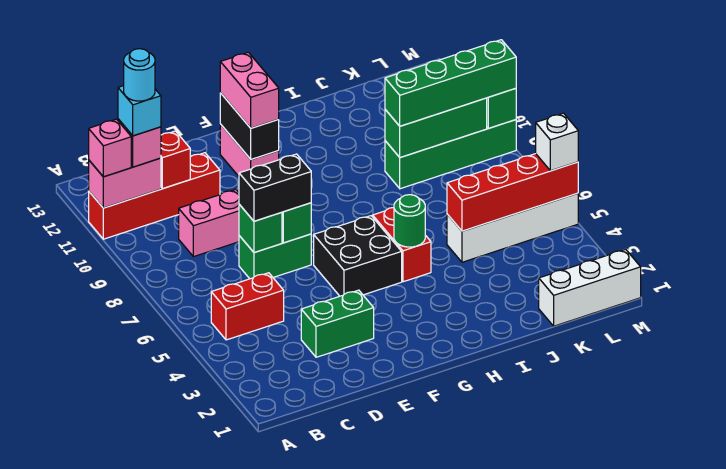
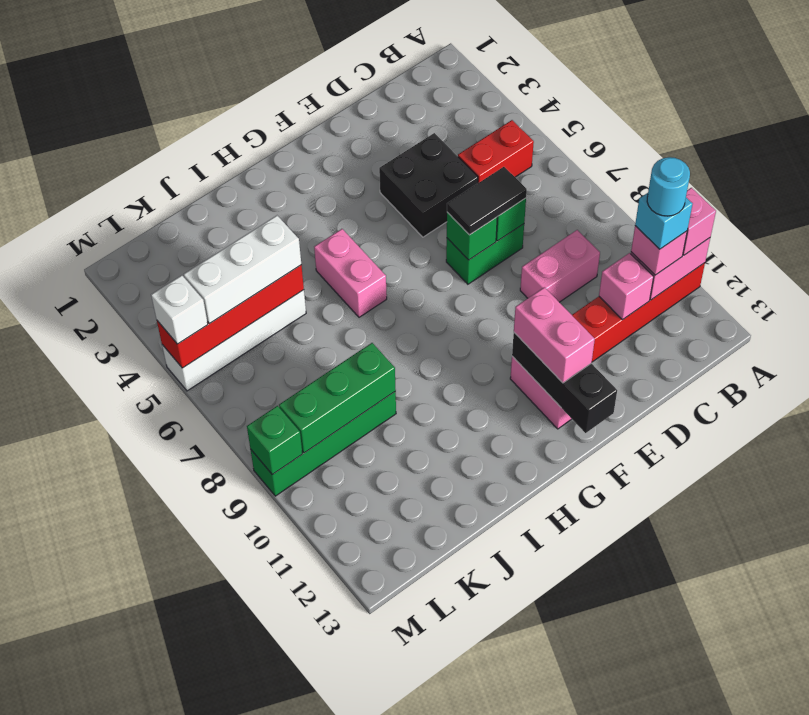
red brick C11 level 2 -> pink brick C11 level 2
green brick D3:E3 level 1 -> none
black brick D7:E7 level 3 -> black tile D7:E7 level 3
black brick F5:G6 level 1 -> black brick D4:E5 level 1
black brick F11:F12 level 2 -> black brick F11:F13 level 2
red brick H5:H6 level 1 -> pink brick H5:H6 level 1
green round brick H5 level 2 -> none
green brick J9:M9 level 3 -> none
white brick K1:M1 level 1 -> white brick J5:L5 level 3

